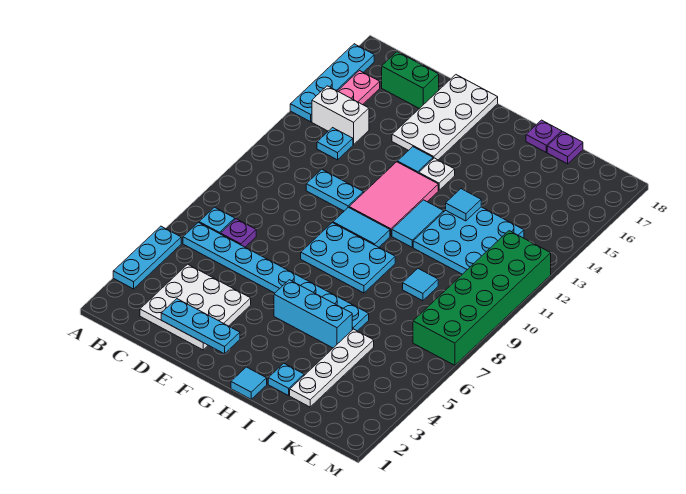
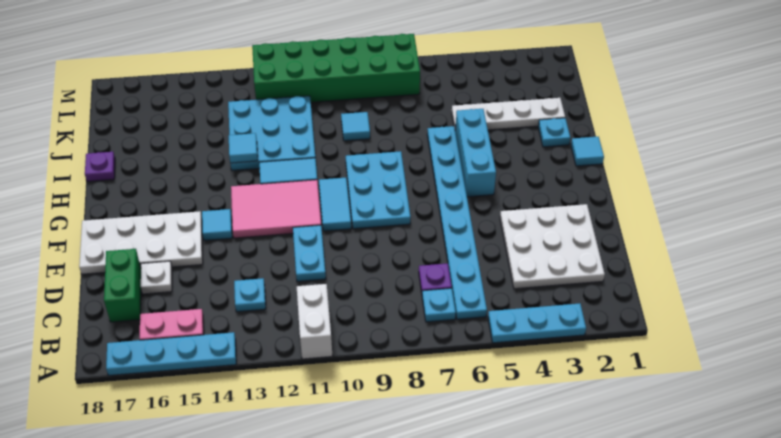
white brick B14:C14 level 1 -> white brick A11:B11 level 1
cyan plate D2:F2 level 2 -> none
white plate G14 level 1 -> white plate D16 level 1
purple plate J18 level 1 -> none

